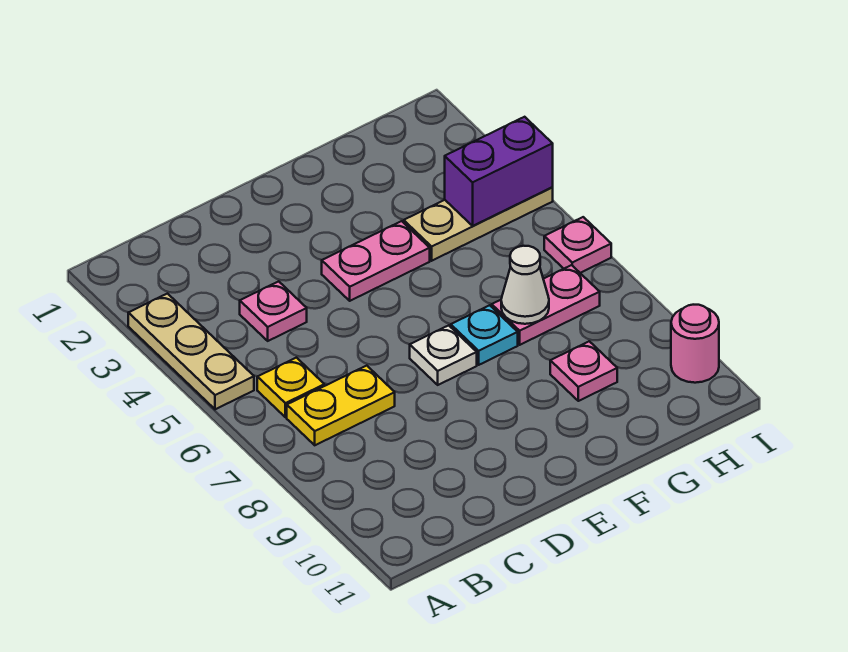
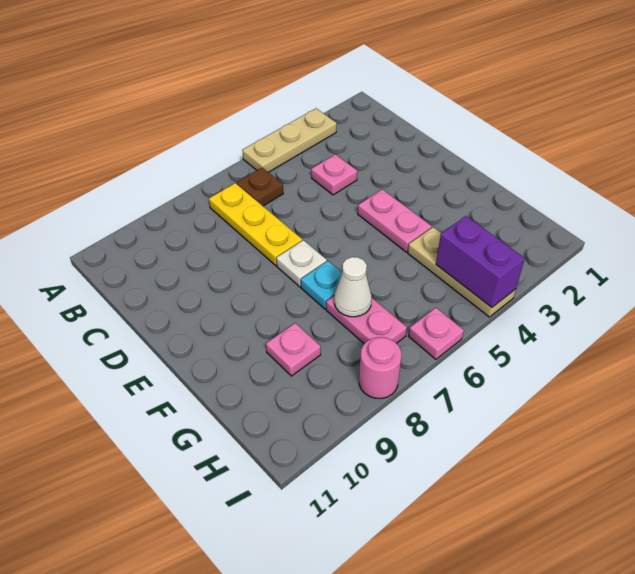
yellow plate B6 level 1 -> brown plate B6 level 1
yellow plate B7:C7 level 1 -> yellow plate B7:D7 level 1
pink round brick I10 level 1 -> pink round brick I8 level 1

